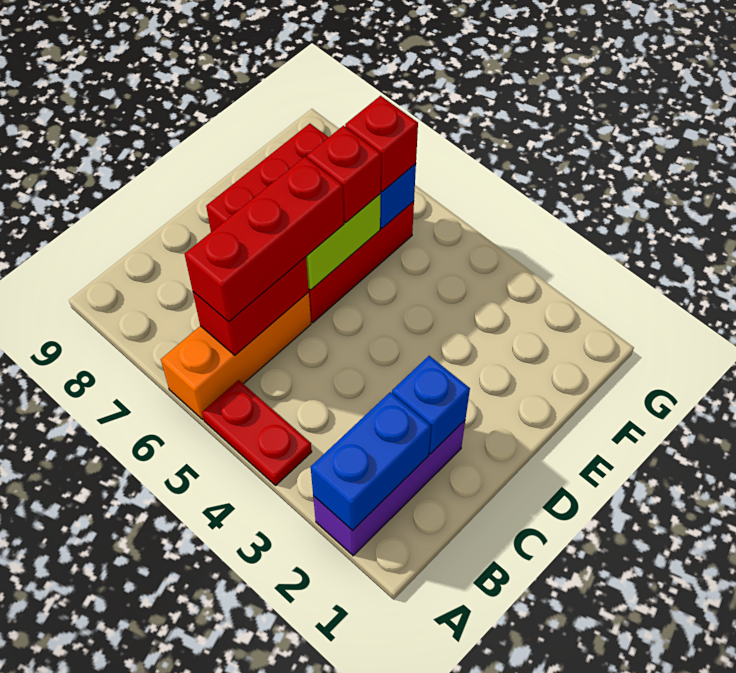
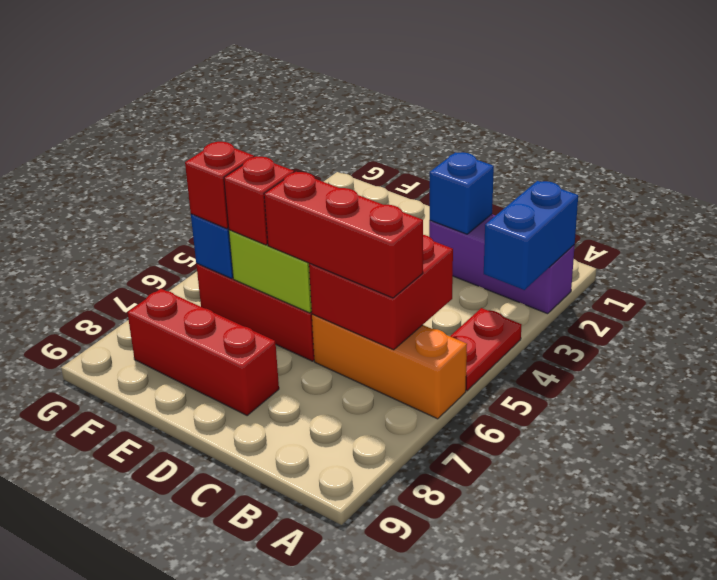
blue brick A2:B2 level 2 -> blue brick A2:A3 level 2
red brick B6:C6 level 2 -> red brick B5:C6 level 2

